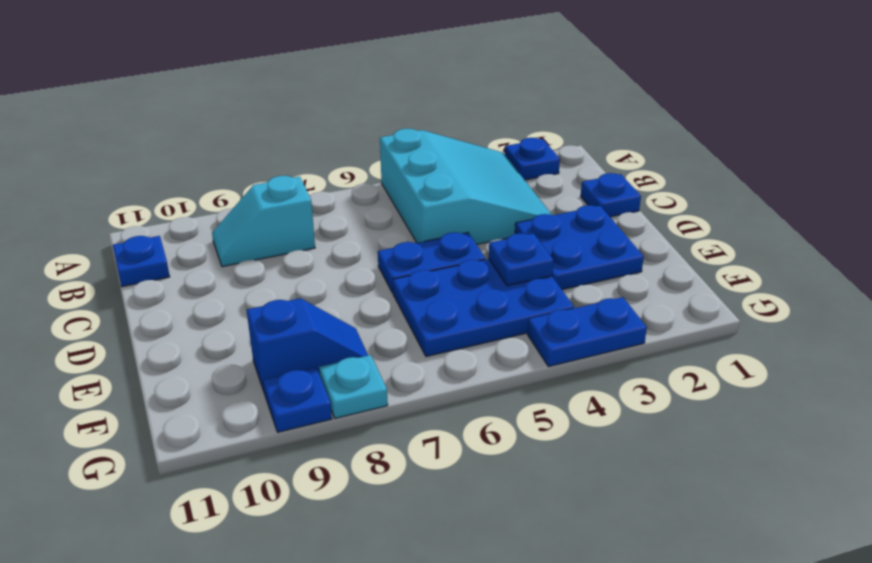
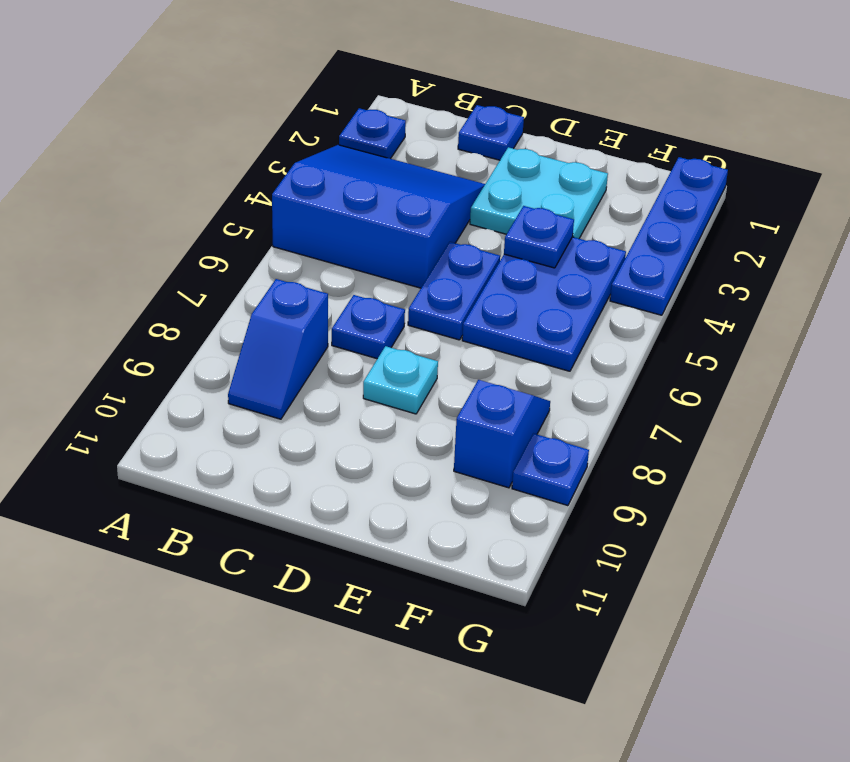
cyan slope A3:C5 level 1 top 5 -> blue slope A3:C5 level 1 top 5
cyan slope B8:B9 level 1 top 8 -> blue slope B8:B9 level 1 top 8
blue plate B11 level 1 -> blue plate C7 level 1
blue plate D2:E3 level 1 -> cyan plate D2:E3 level 1
blue plate G3:G4 level 1 -> blue plate G1:G4 level 1
cyan plate G8 level 1 -> cyan plate D8 level 1

